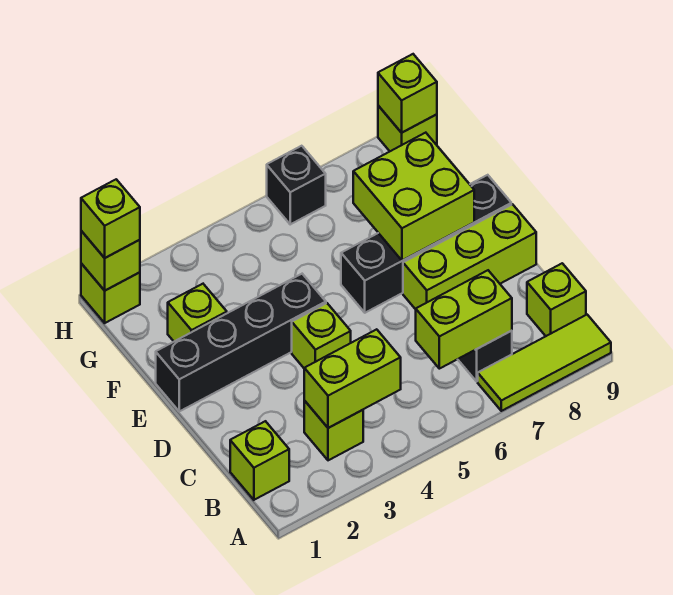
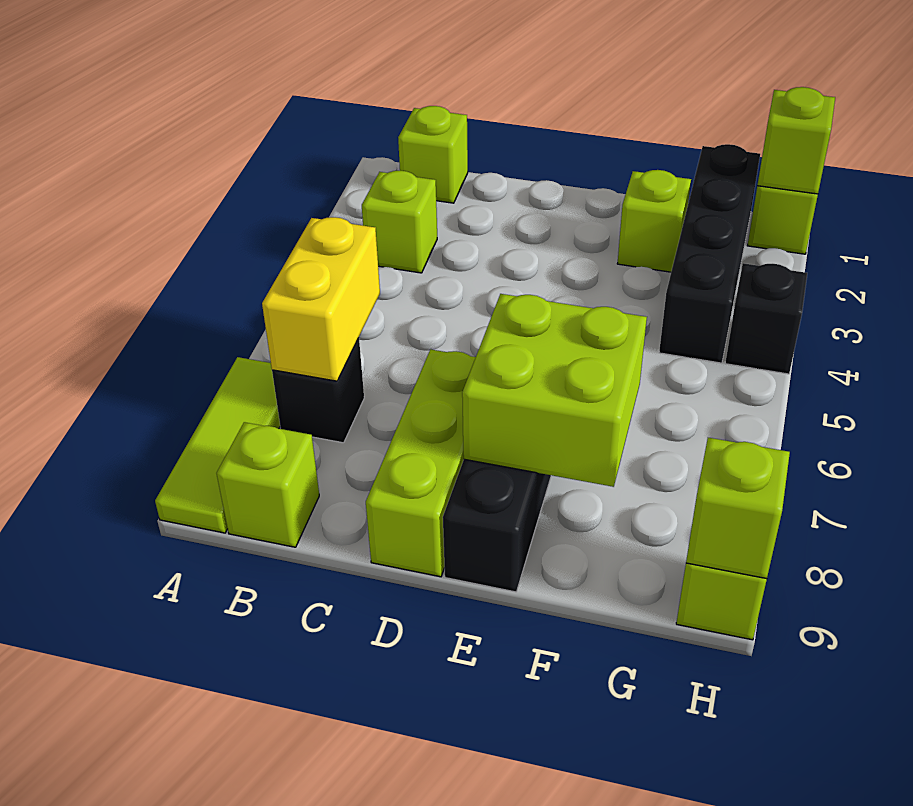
lime brick B3:B4 level 2 -> none
lime brick B6:B7 level 2 -> yellow brick B6:B7 level 2
lime brick D4 level 1 -> none
black brick E1:E4 level 1 -> black brick G1:G4 level 1
lime brick H1 level 3 -> none
black brick H6 level 1 -> black brick H4 level 1

